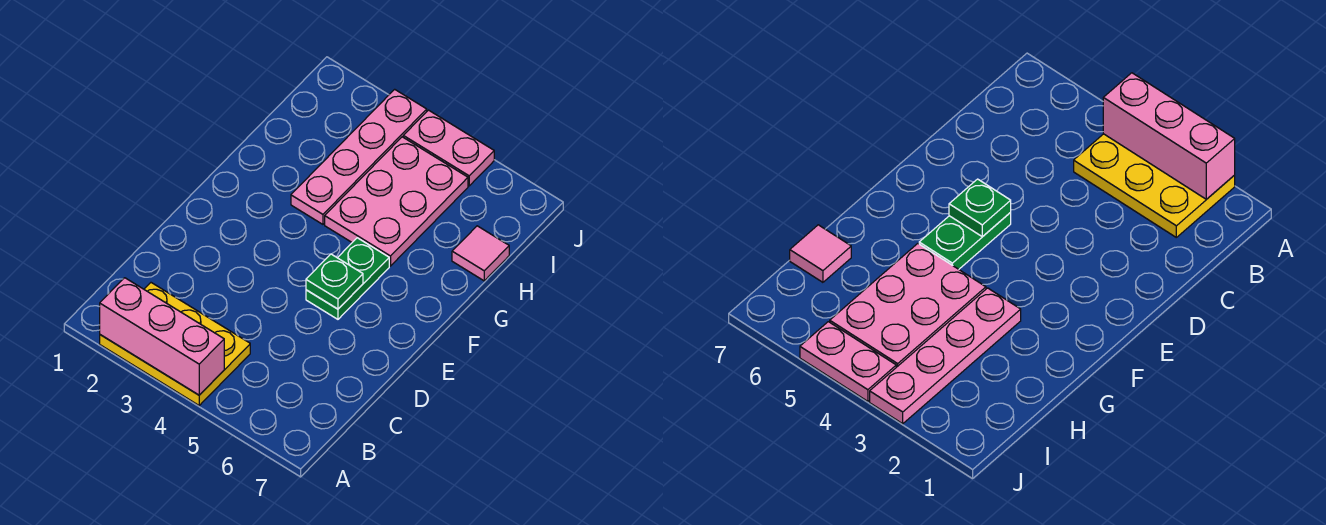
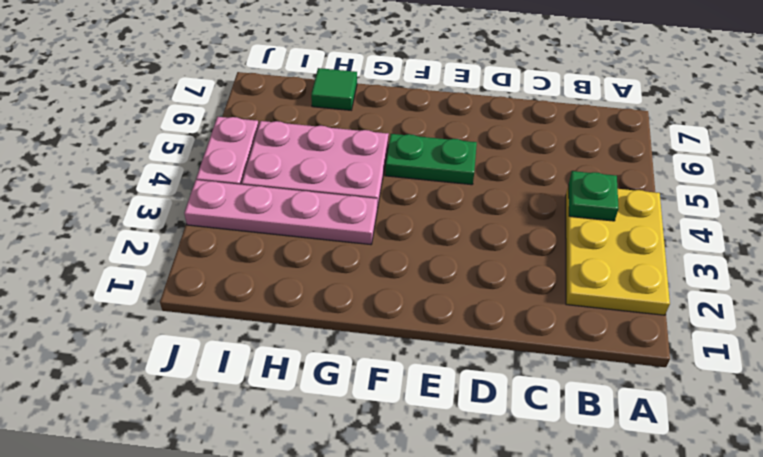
pink brick A2:A4 level 2 -> none
green plate E5 level 2 -> green plate B4 level 2
pink tile H7 level 1 -> green tile H7 level 1

